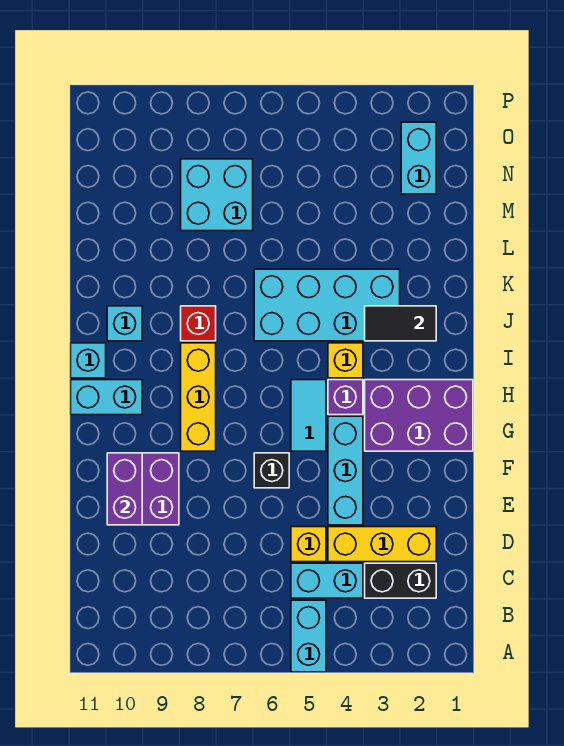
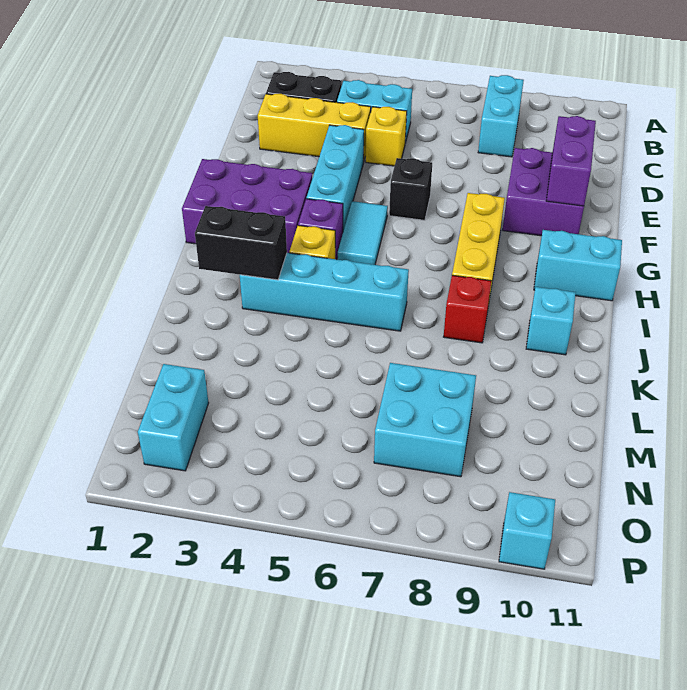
cyan brick A5:B5 level 1 -> cyan brick B8:C8 level 1
cyan brick I11 level 1 -> cyan brick P10 level 1
black tile J2:J3 level 2 -> black brick J2:J3 level 2
cyan brick J3:K6 level 1 -> cyan brick J3:J6 level 1

